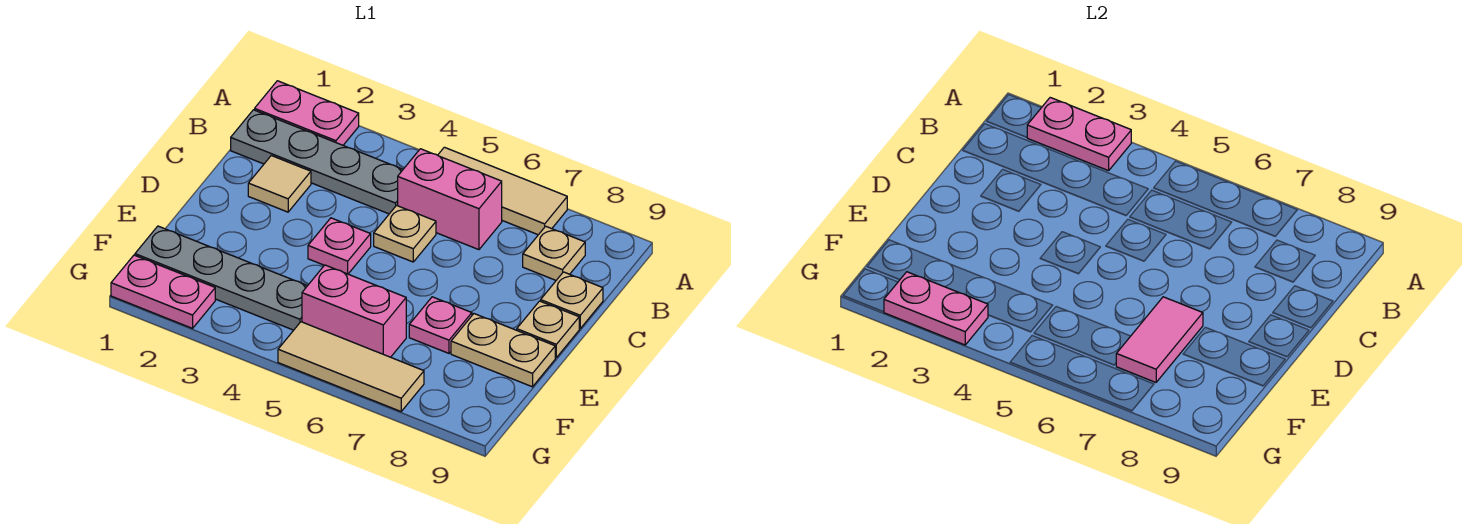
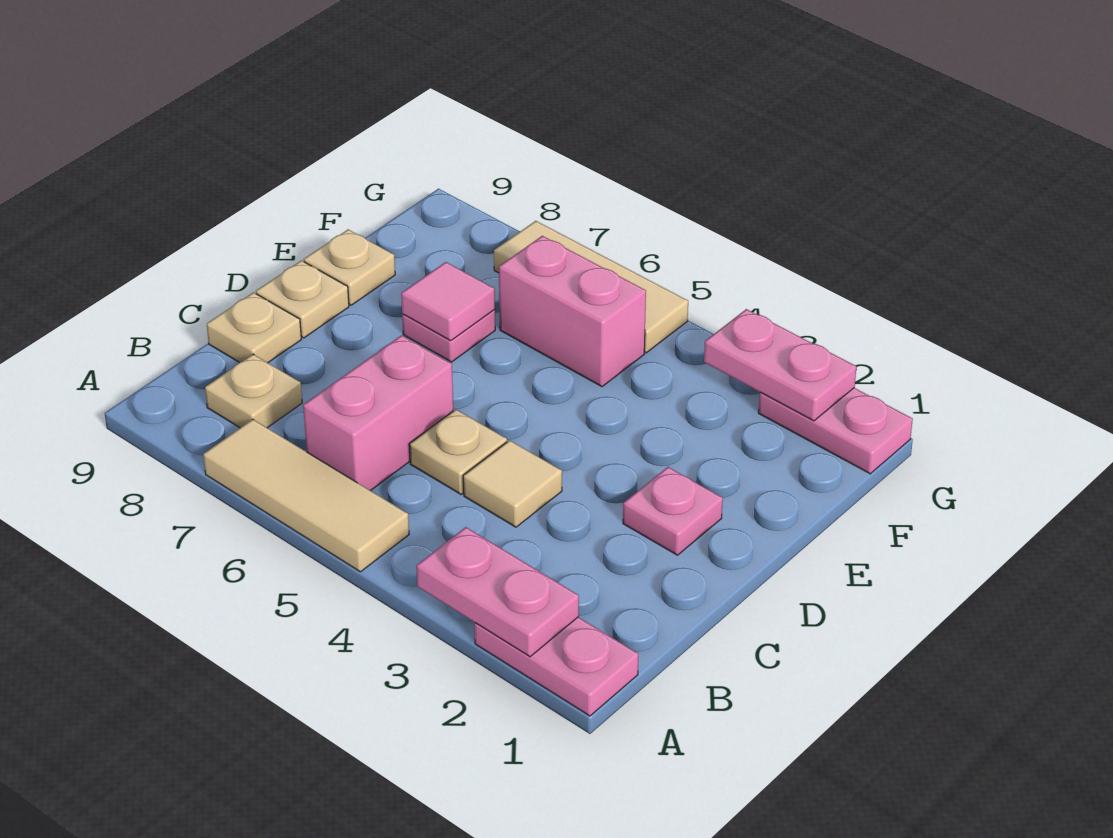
grey plate B1:B4 level 1 -> none
pink brick B5:B6 level 1 -> pink brick B6:C6 level 1
tan tile C2 level 1 -> tan tile C4 level 1
pink plate D4 level 1 -> pink plate D2 level 1
pink tile E7:F7 level 2 -> pink tile E7 level 2
tan plate E8:E9 level 1 -> tan plate E9 level 1
grey plate F1:F4 level 1 -> none

